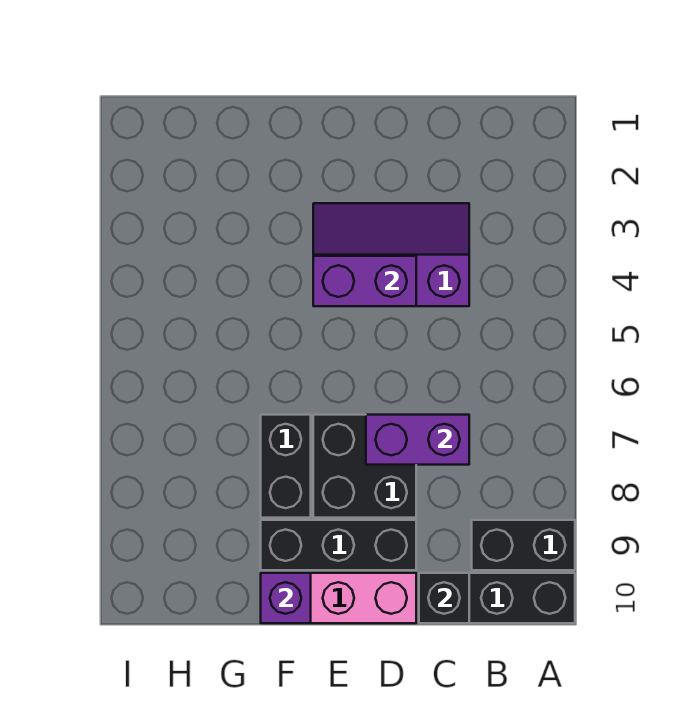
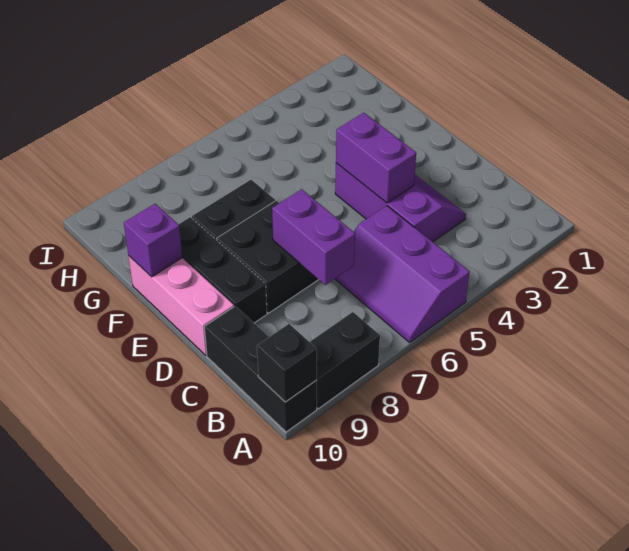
none -> purple slope A5:C6 level 1 top 5
black brick A9:B9 level 1 -> black brick A8:A9 level 1
black brick C10 level 2 -> black brick A10 level 2

